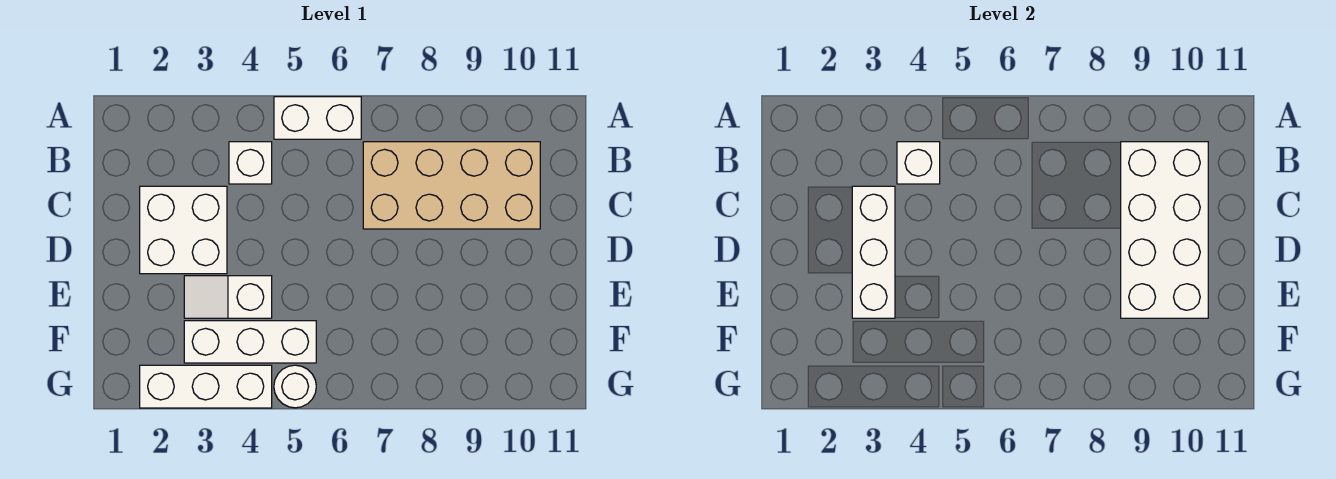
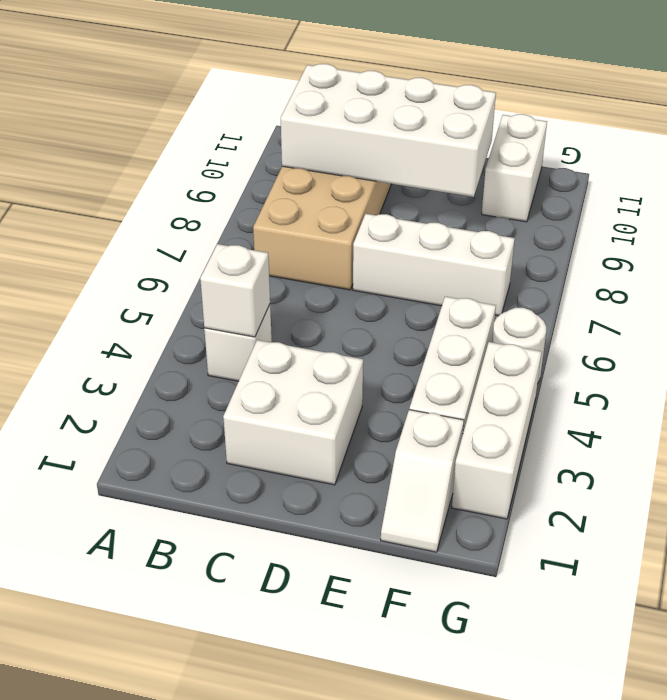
white brick A5:A6 level 1 -> white brick F10:F11 level 1
white brick C3:E3 level 2 -> white brick D7:F7 level 1
white slope E3:E4 level 1 top 4 -> white slope F1:F2 level 1 top 2

